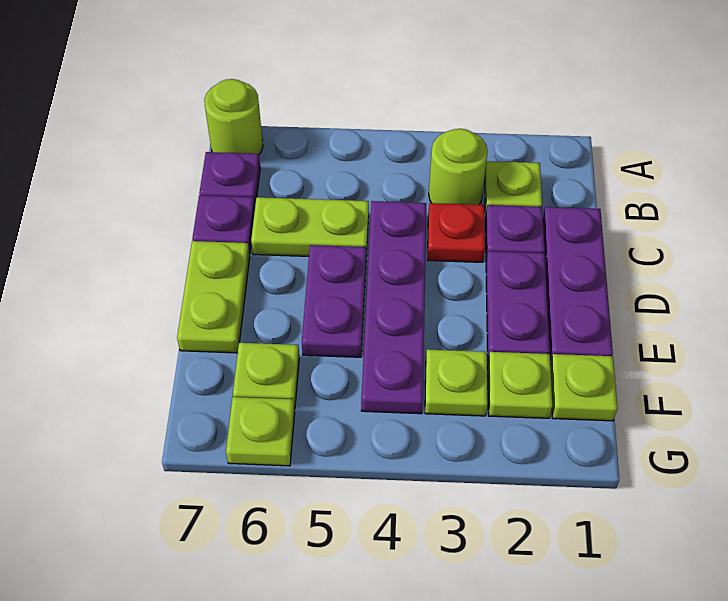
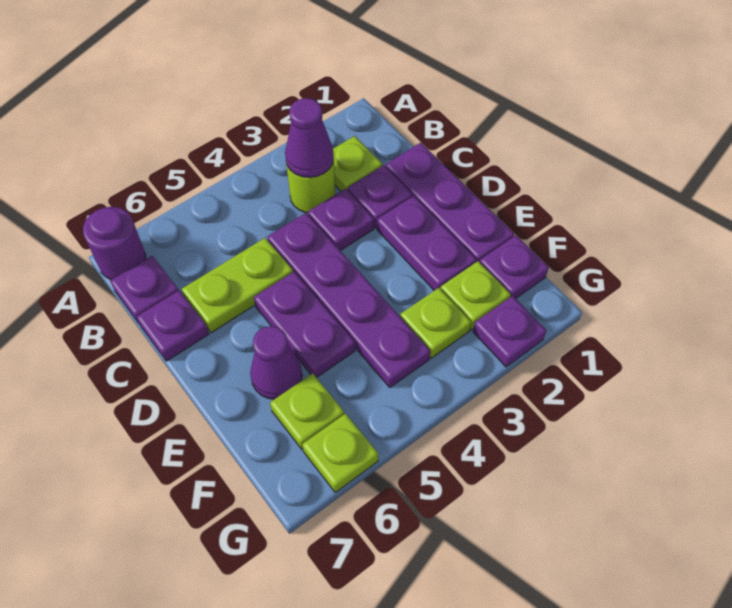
lime round brick A7 level 1 -> purple round brick A7 level 1
none -> purple cone B3 level 2
red plate C3 level 1 -> purple plate C3 level 1
lime plate D7:E7 level 1 -> none
none -> purple cone E6 level 1
lime plate F1 level 1 -> purple plate F1 level 1
none -> purple plate G2 level 1

